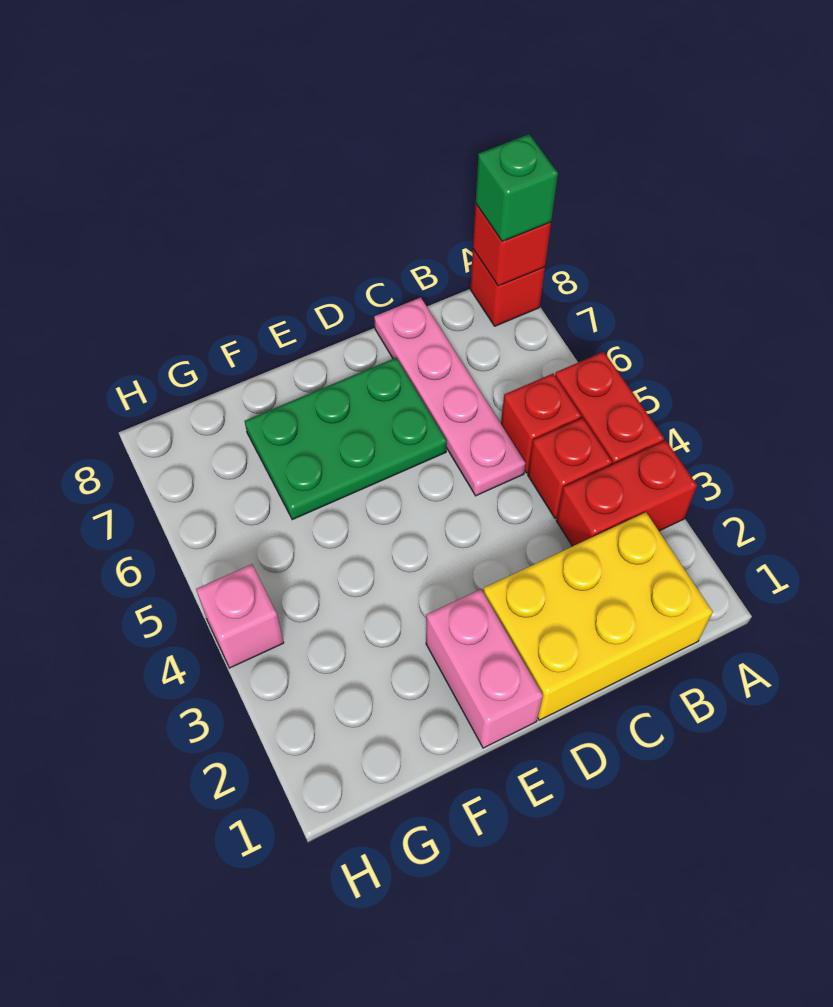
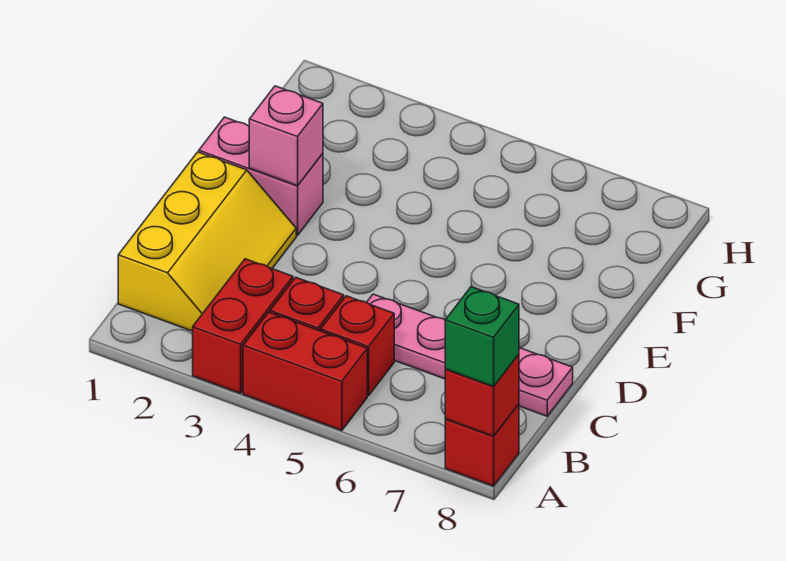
yellow brick B1:D2 level 1 -> yellow slope B1:D2 level 1 top 1
green plate D6:F7 level 1 -> none
pink brick H4 level 1 -> pink brick E2 level 2

